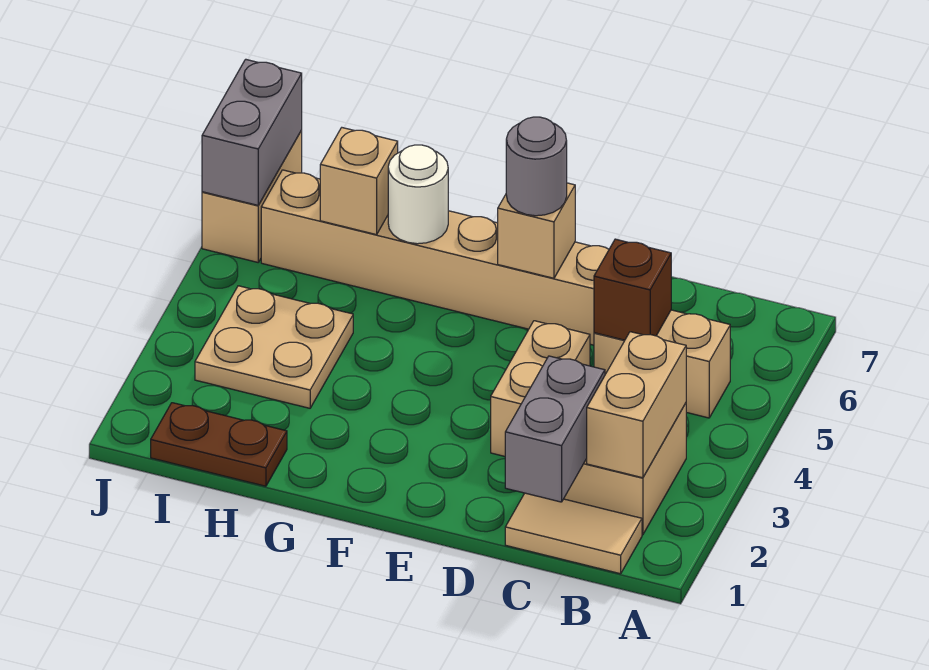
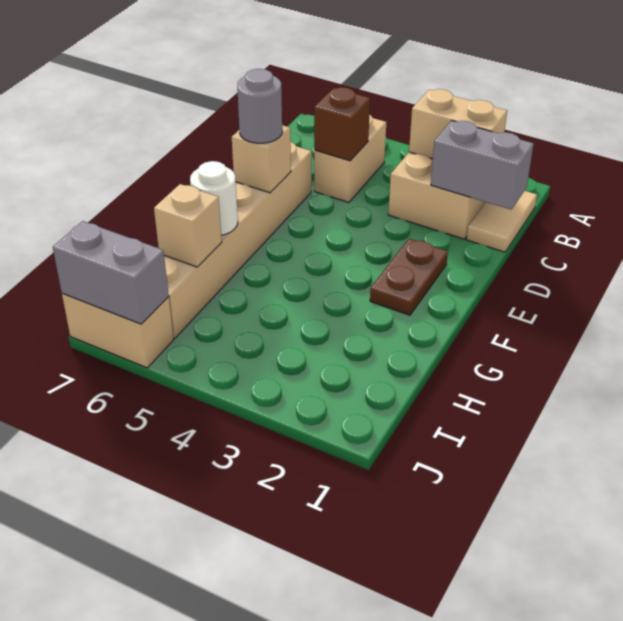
tan brick D3:D4 level 1 -> none
brown plate H1:I1 level 1 -> brown plate E2:F2 level 1
tan plate H3:I4 level 1 -> none

